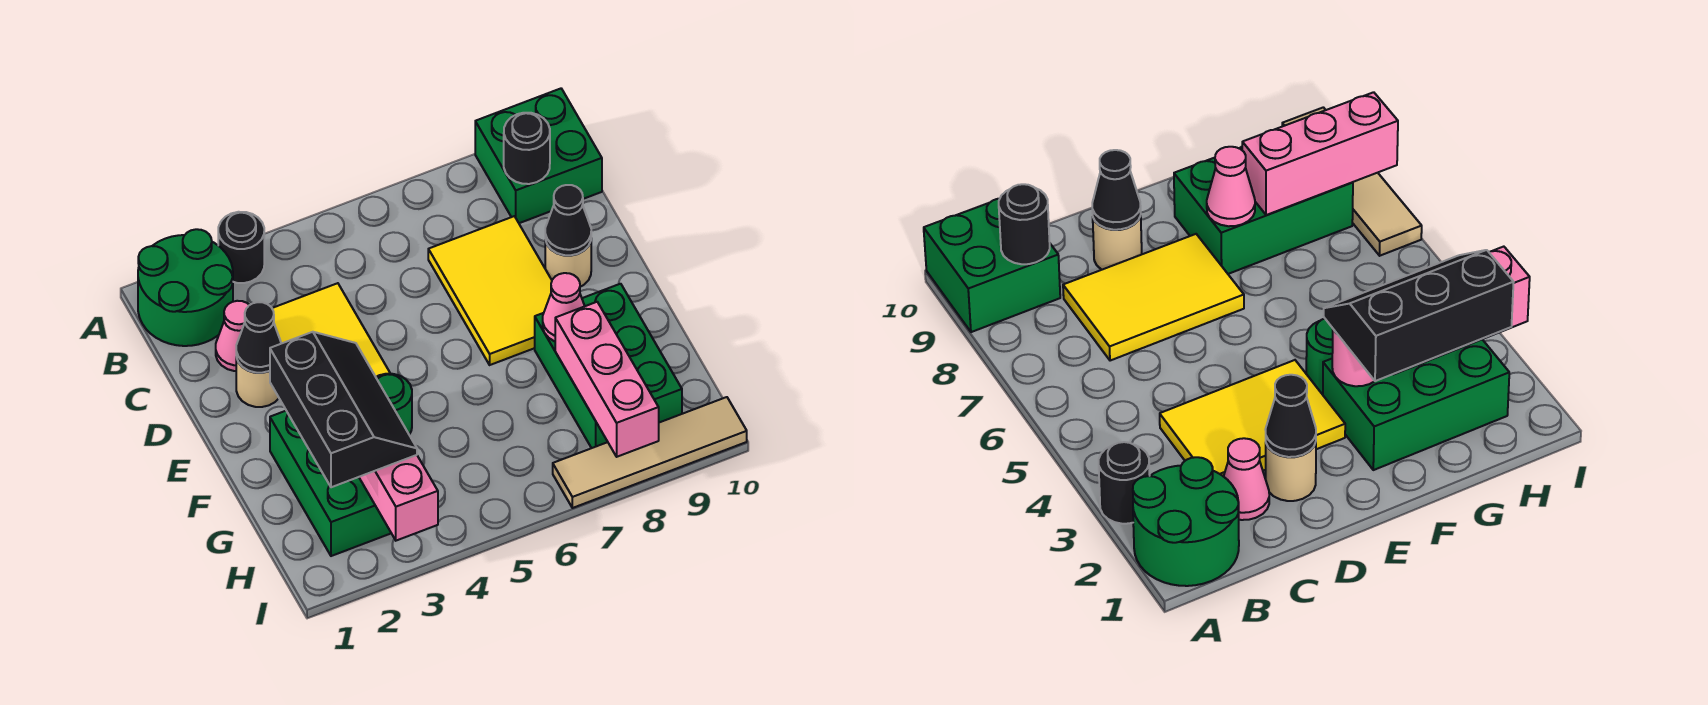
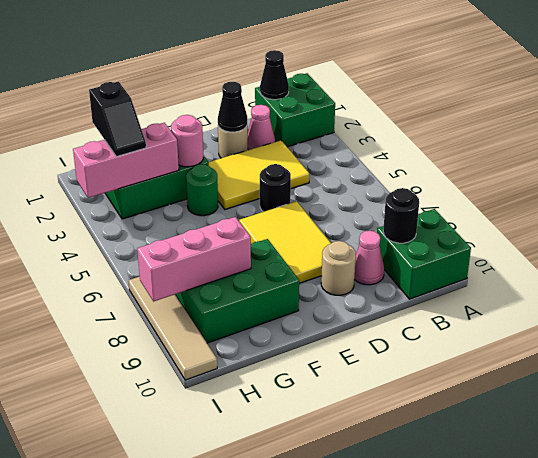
green round brick A1:B2 level 1 -> green brick A1:B2 level 1
black round brick A3 level 1 -> black round brick D5 level 1
yellow tile C7:E8 level 1 -> yellow tile D6:E8 level 1
black cone D9 level 2 -> black cone B1 level 2
black slope F2:H3 level 3 top 2 -> black slope H2:H3 level 3 top 2
pink cone F8 level 2 -> pink cone C9 level 1

